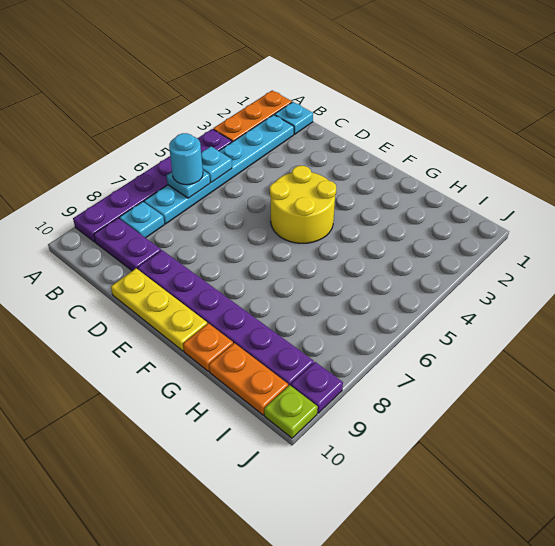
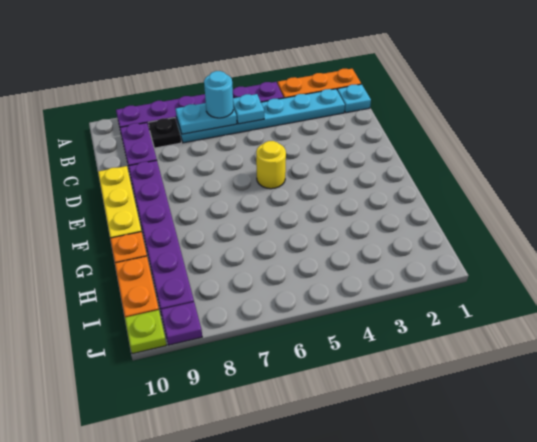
cyan plate B6 level 2 -> cyan plate B6:B7 level 2
cyan plate B8 level 1 -> black plate B8 level 1
yellow round brick E4:F5 level 1 -> yellow round brick E5 level 1

